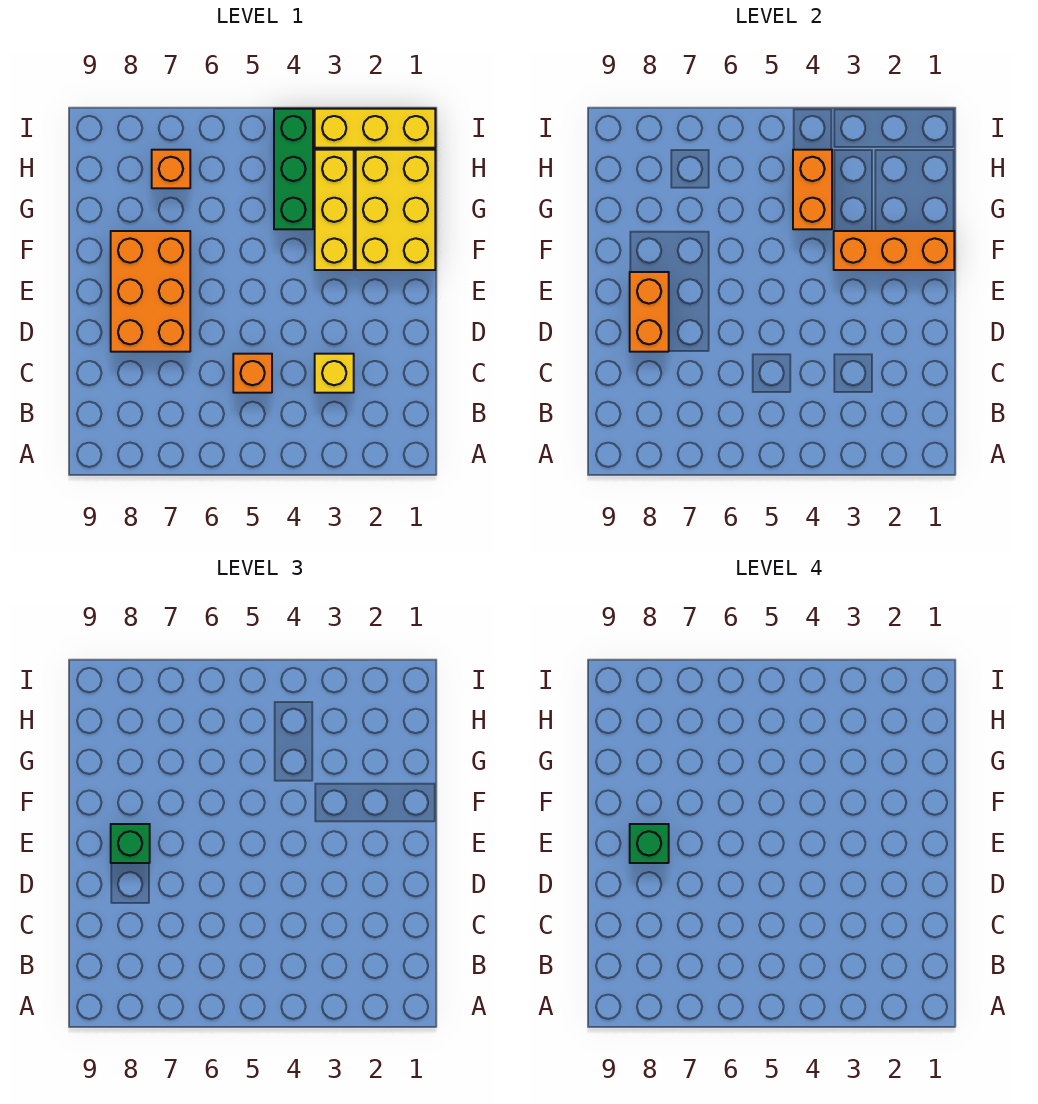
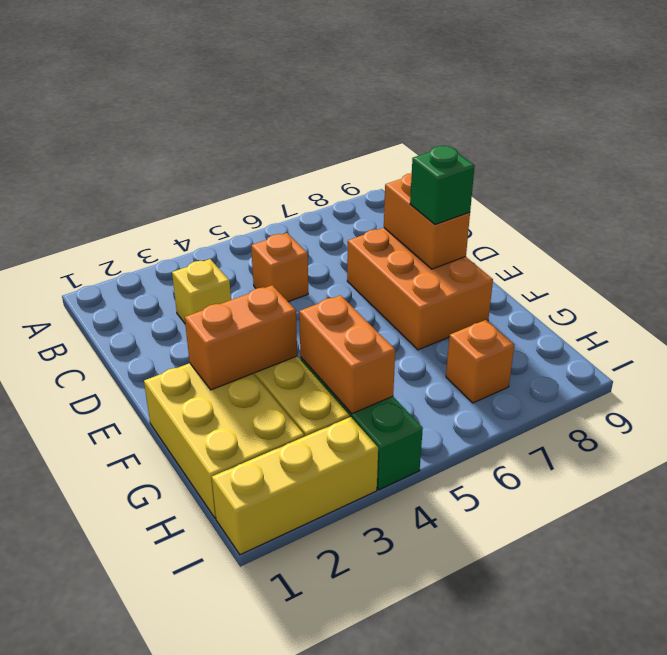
green brick E8 level 4 -> none
orange brick F1:F3 level 2 -> orange brick F2:F3 level 2

